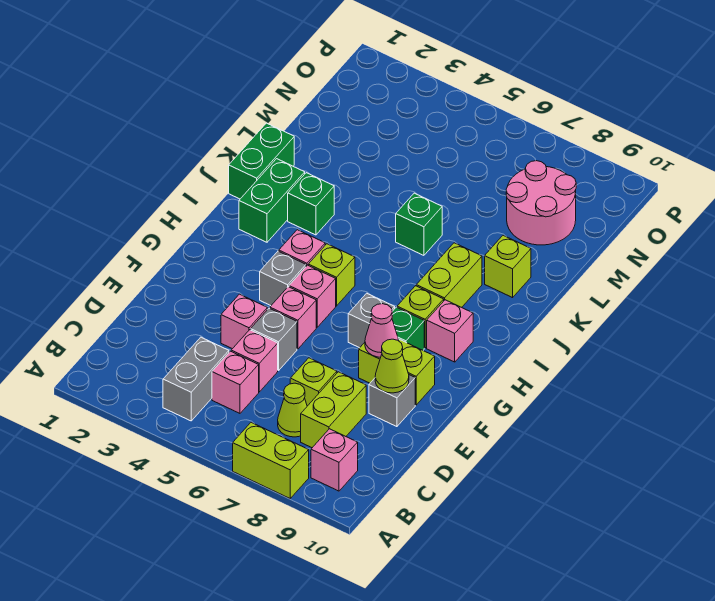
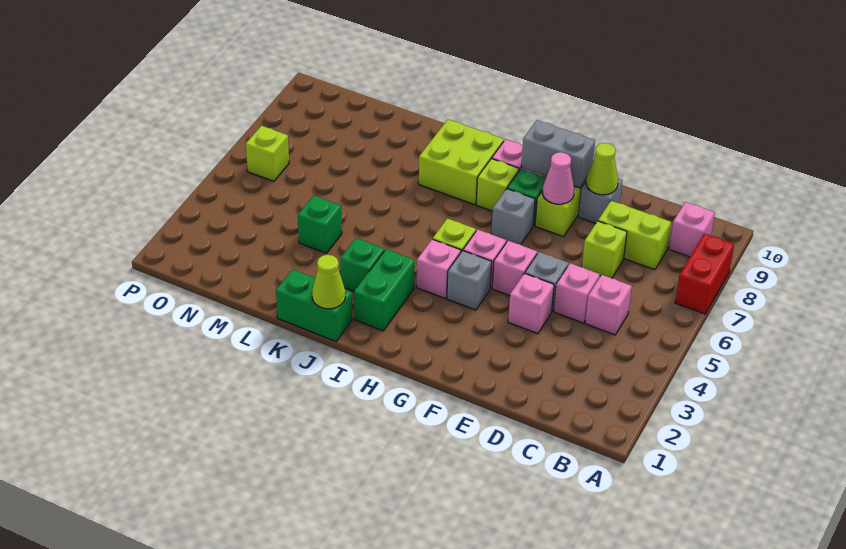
lime brick A7:A8 level 1 -> red brick A7:A8 level 1
grey brick B4:C4 level 1 -> grey brick F9:G9 level 2
lime cone C7 level 1 -> lime cone J1 level 2
green brick I2:J2 level 1 -> green brick I2:I3 level 1
lime brick I8:J8 level 1 -> lime brick I8:J9 level 1
green brick K6 level 1 -> green brick L4 level 1
lime brick K9 level 1 -> lime brick O6 level 1
pink round brick M8:N9 level 1 -> none

